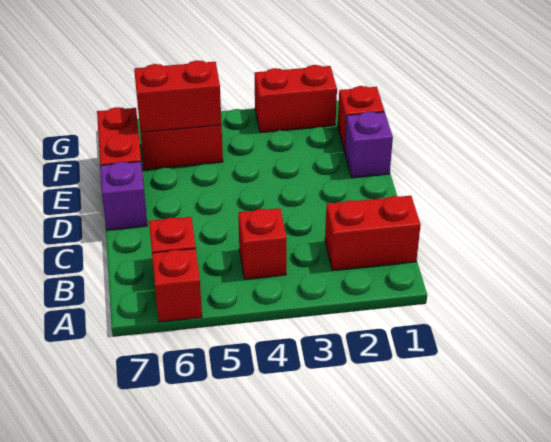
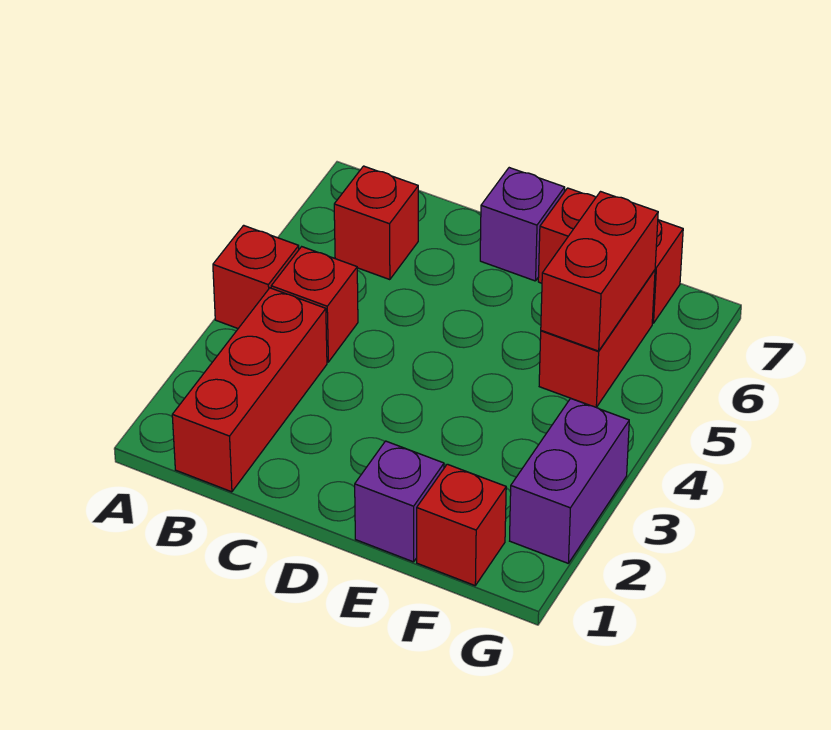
red brick A6 level 1 -> red brick A4 level 1
red brick B1:B2 level 1 -> red brick B1:B3 level 1
red brick G2:G3 level 1 -> purple brick G2:G3 level 1

